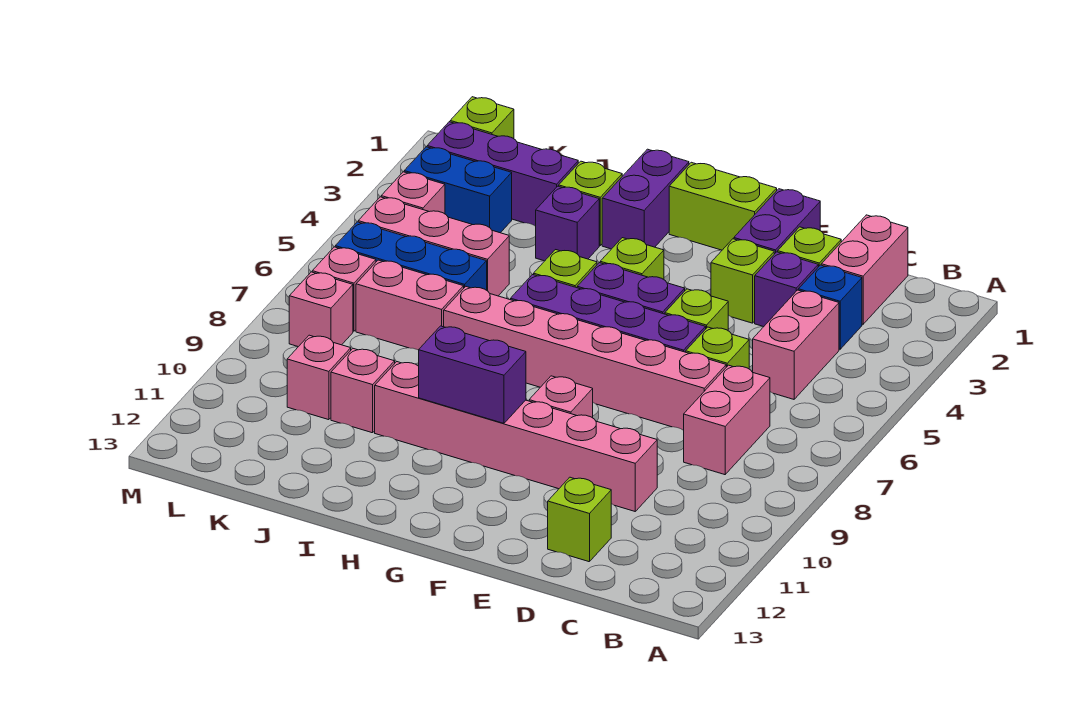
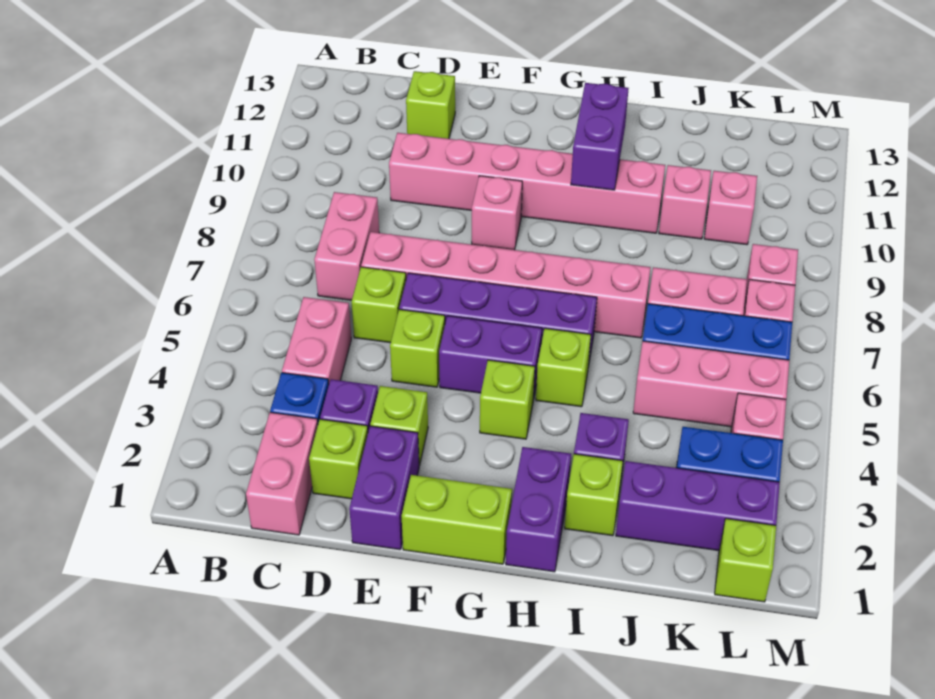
purple brick G10:H10 level 2 -> purple brick H10:H11 level 2

